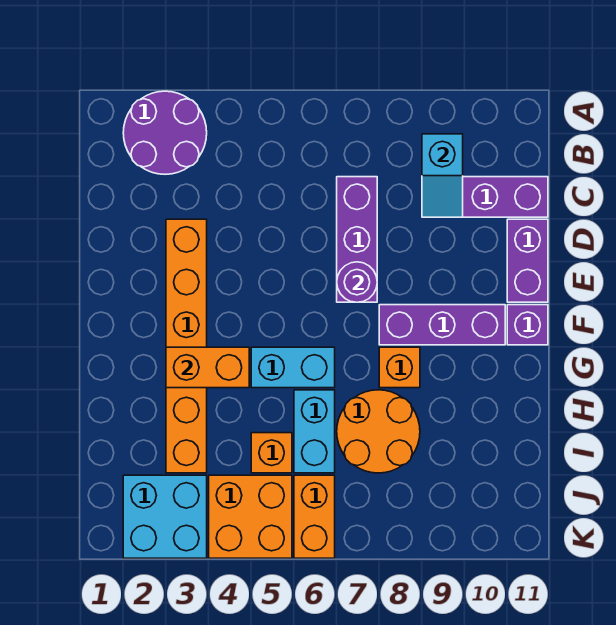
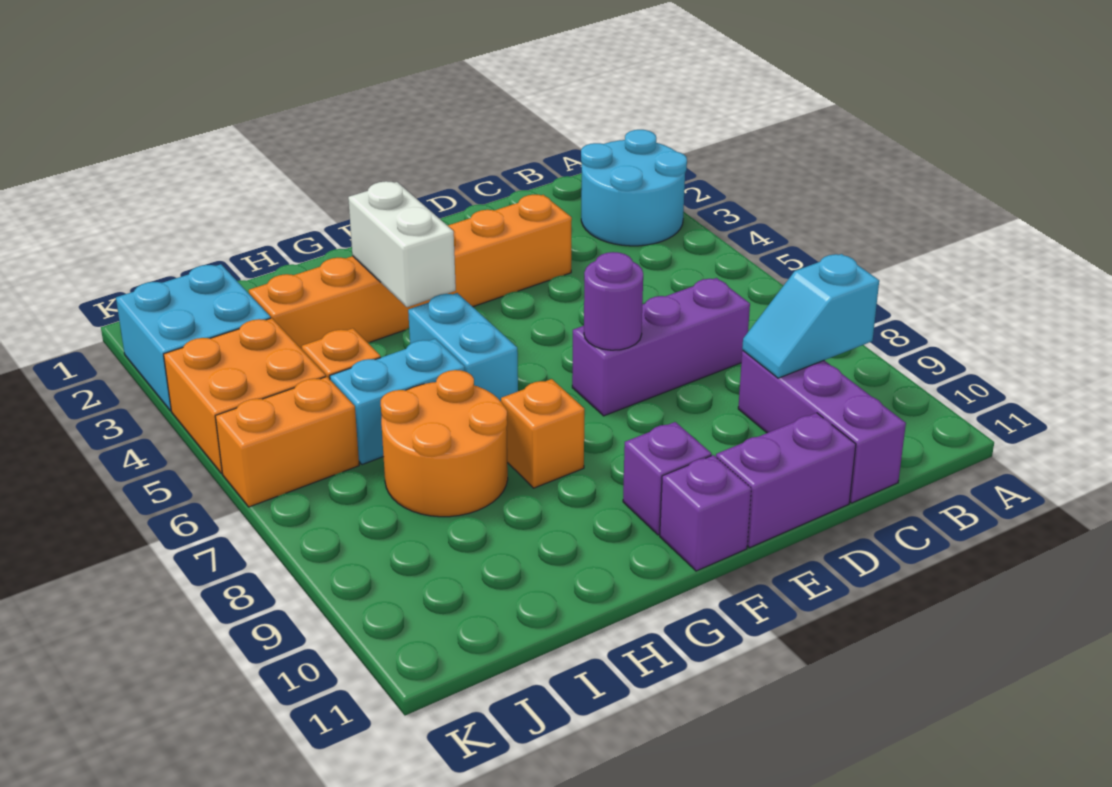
purple round brick A2:B3 level 1 -> cyan round brick A2:B3 level 1
purple brick F8:F10 level 1 -> purple brick F10 level 1
orange brick G3:G4 level 2 -> white brick G3:G4 level 2

